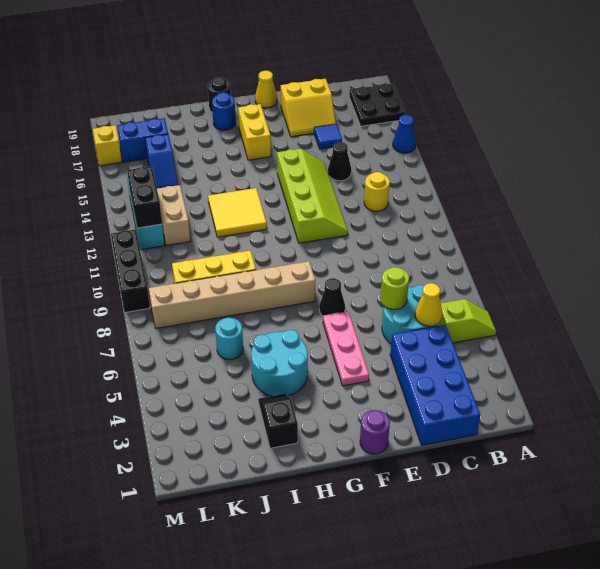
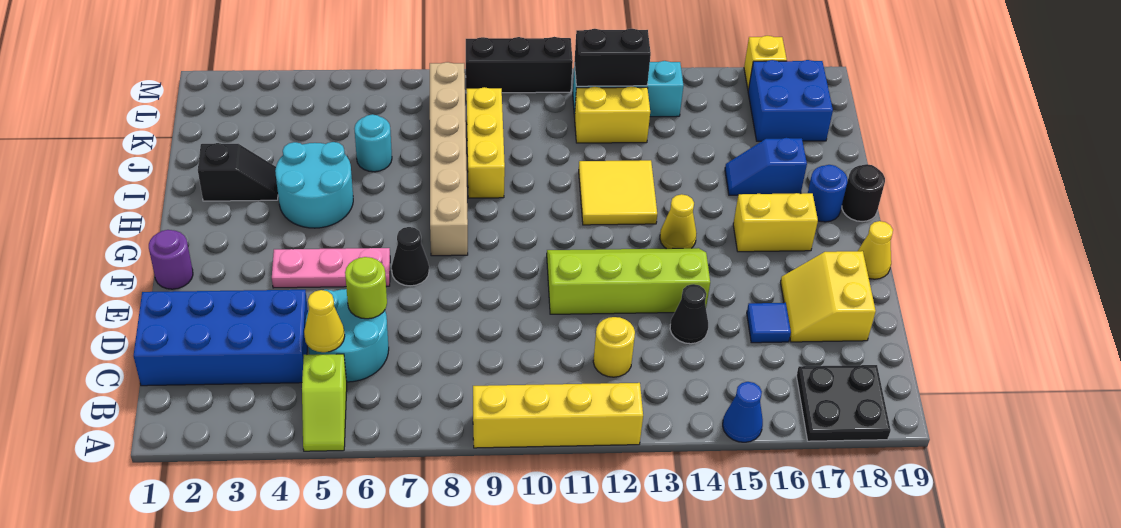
none -> yellow brick A9:A12 level 1
lime slope E11:F14 level 1 top F -> lime slope E11:F14 level 1 top E
none -> yellow cone G14 level 1
tan brick K12:K13 level 1 -> yellow brick K12:K13 level 1
blue slope K15:K16 level 1 top 16 -> blue slope I16:I17 level 1 top 17
blue brick K17:L17 level 1 -> blue brick K17:L18 level 1

